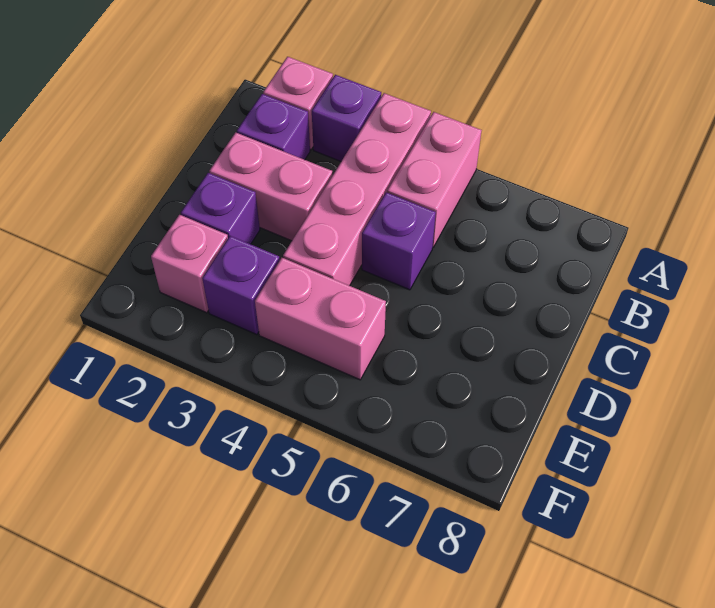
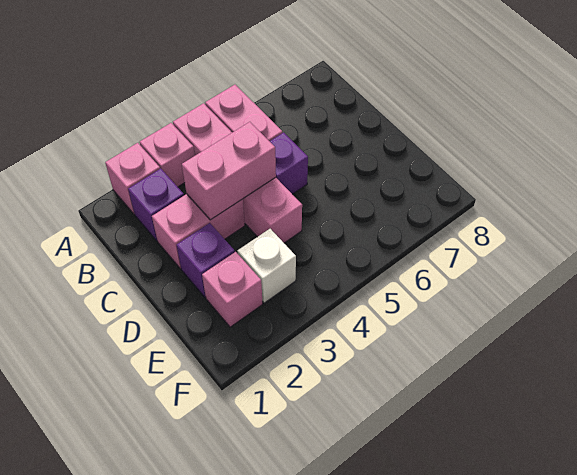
purple brick A3 level 1 -> pink brick A3 level 1
purple brick E3 level 1 -> white brick E3 level 1
pink brick E4:E5 level 1 -> pink brick C3:C4 level 2

